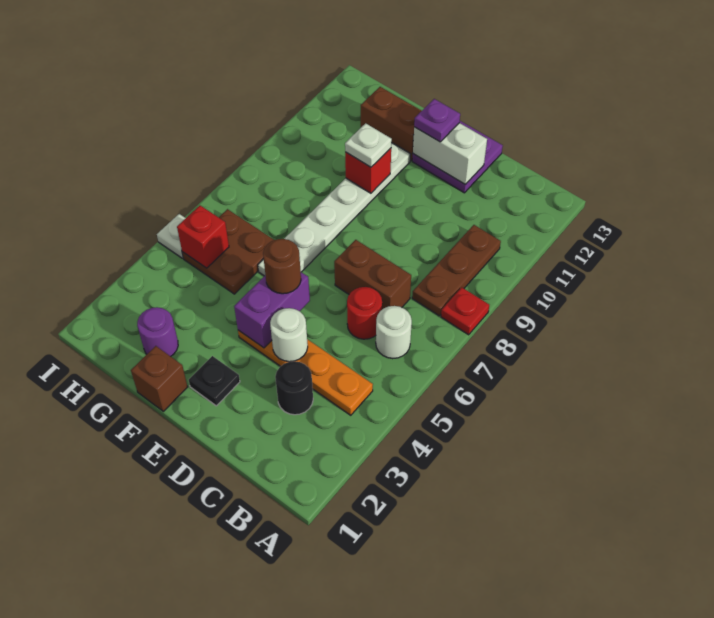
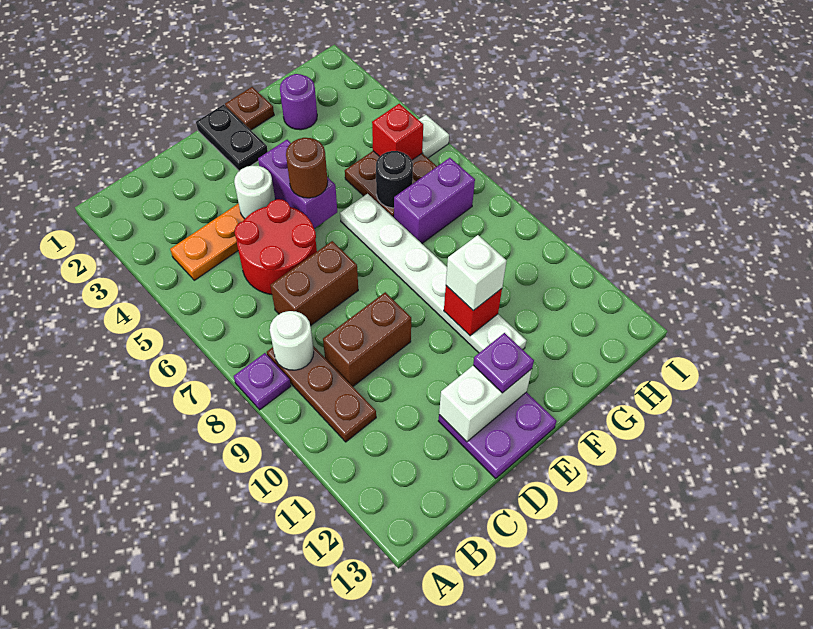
red plate A8 level 1 -> purple plate A8 level 1
white round brick B6 level 1 -> white round brick B8 level 2
black round brick C3 level 1 -> black round brick G6 level 2
red round brick C6 level 1 -> red round brick C5:D6 level 1
black plate E2 level 1 -> black plate E1:E2 level 1
brown brick F1 level 1 -> brown plate F1 level 1
white plate F10 level 3 -> white brick F10 level 3
brown brick F12:G12 level 1 -> brown brick C9:D9 level 1
none -> purple brick G7:H7 level 1

